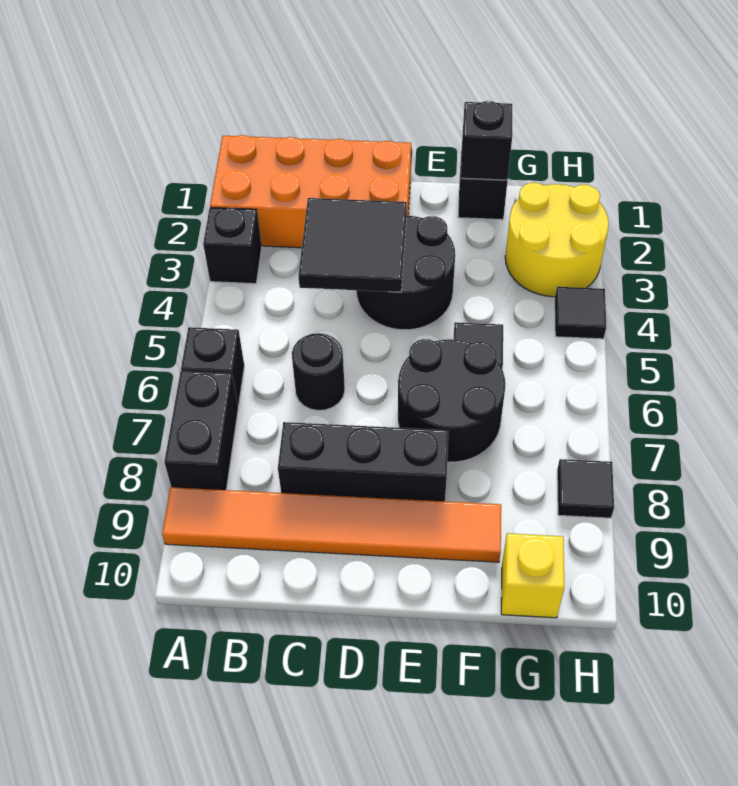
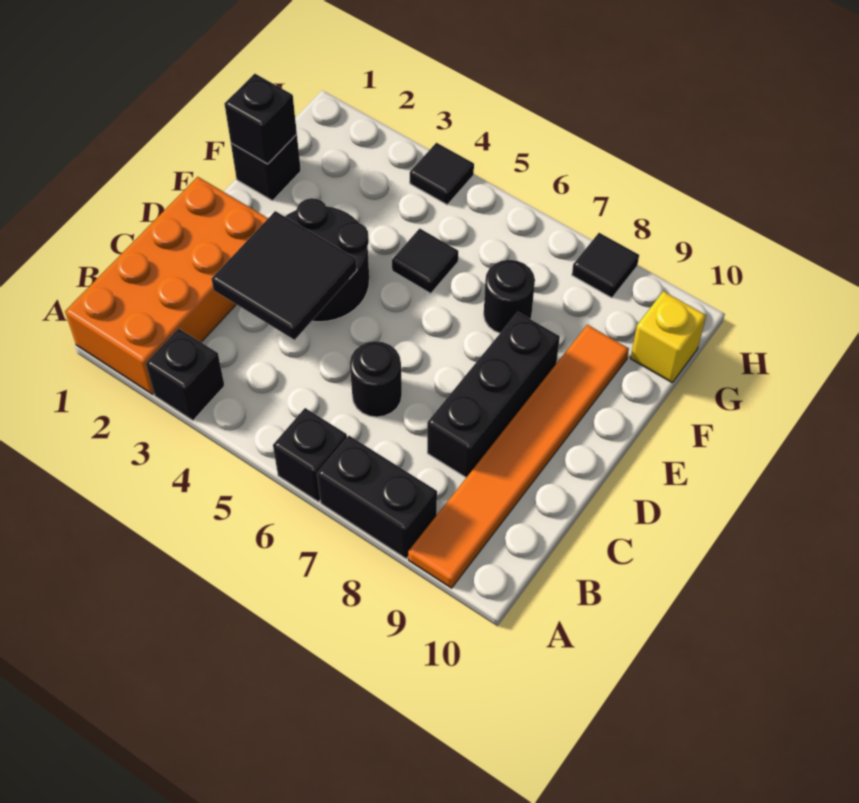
black round brick E6:F7 level 1 -> black round brick F7 level 1
yellow round brick G2:H3 level 1 -> none

